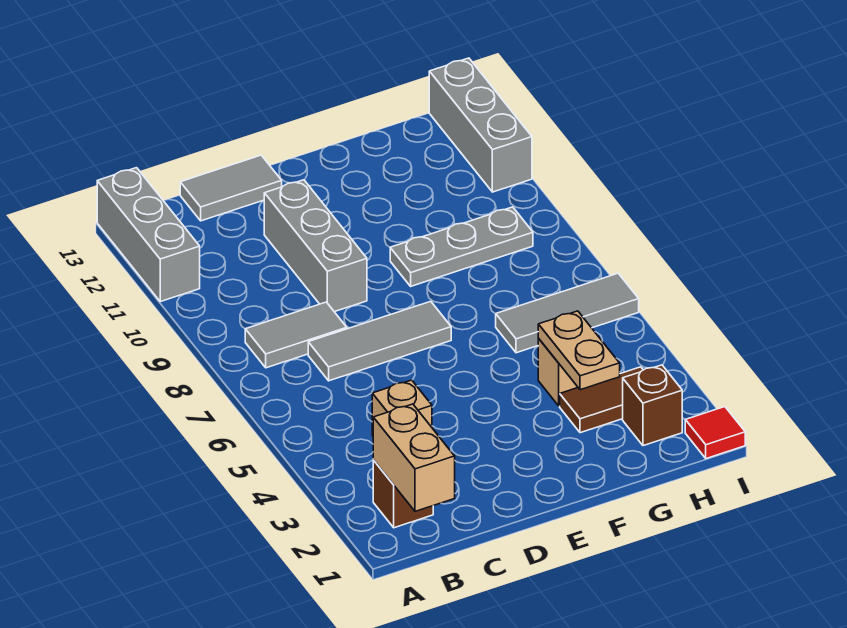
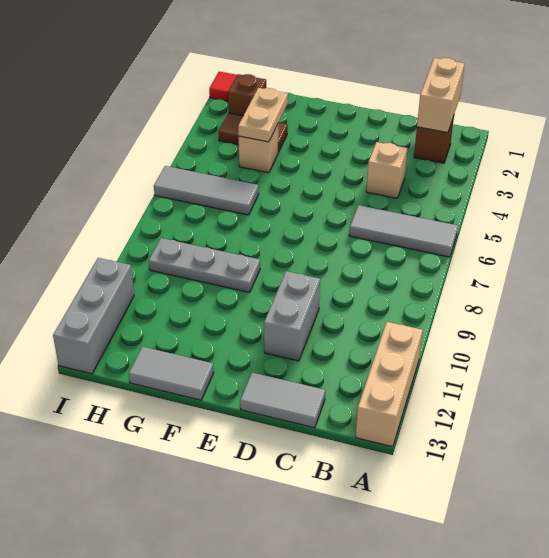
grey brick A11:A13 level 1 -> tan brick A11:A13 level 1
grey tile B8:C8 level 1 -> grey tile F13:G13 level 1
grey tile C7:E7 level 1 -> grey tile A6:C6 level 1
grey brick D9:D11 level 1 -> grey brick D10:D11 level 1

